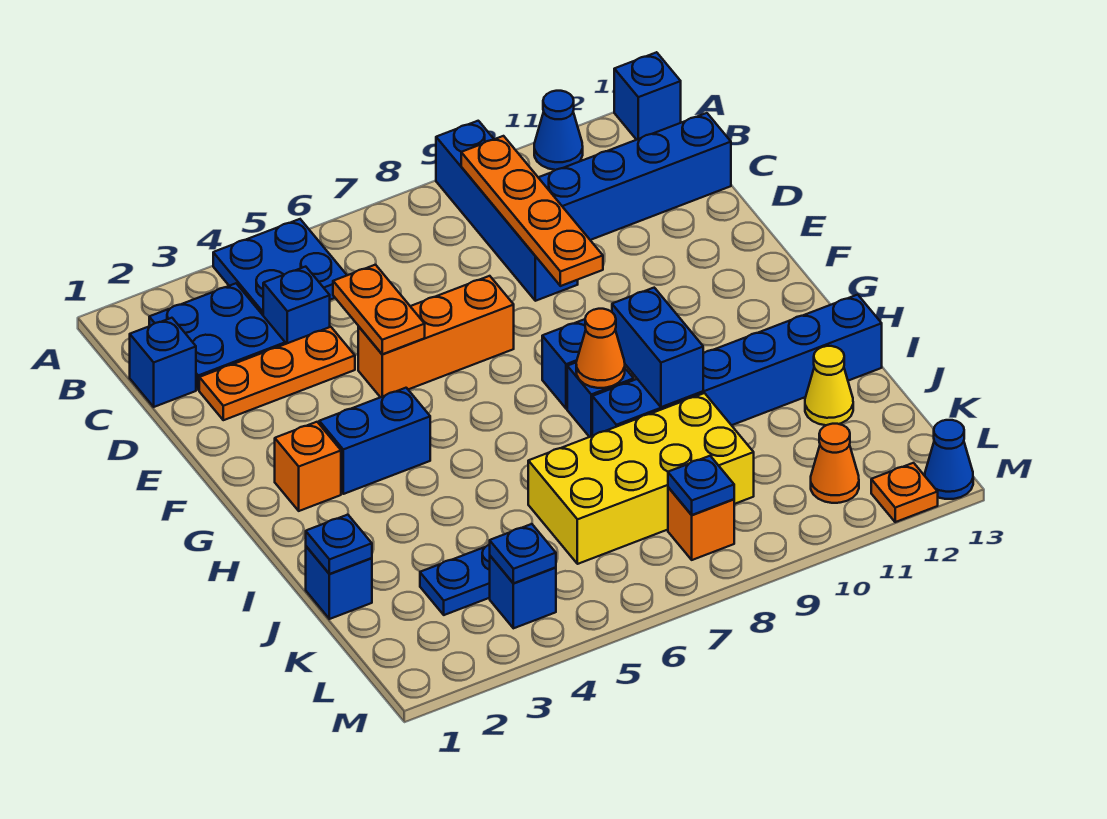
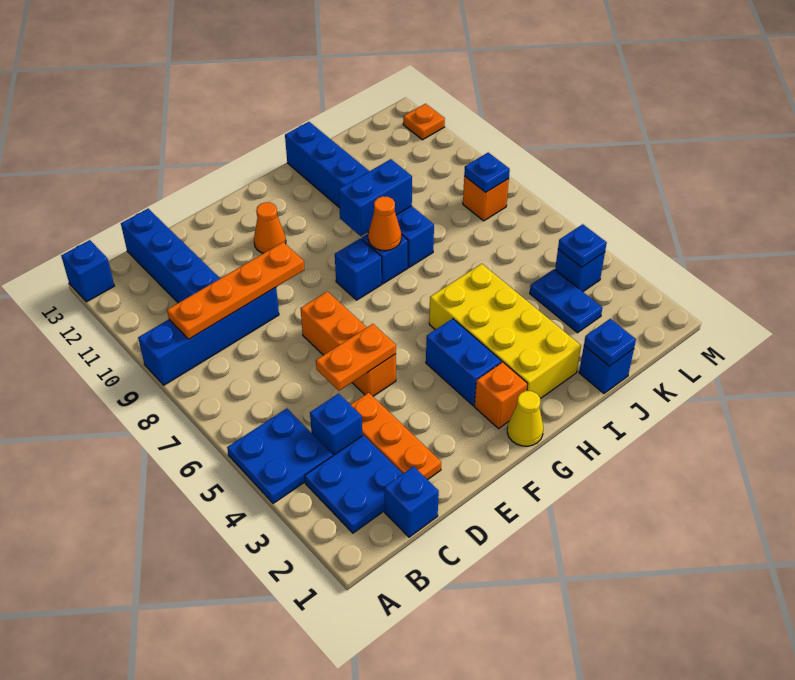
blue cone A11 level 1 -> none
yellow brick J6:K9 level 1 -> yellow brick H2:I5 level 1
yellow cone J12 level 1 -> yellow cone G1 level 1
orange cone L11 level 1 -> orange cone F11 level 1
blue cone M13 level 1 -> none

